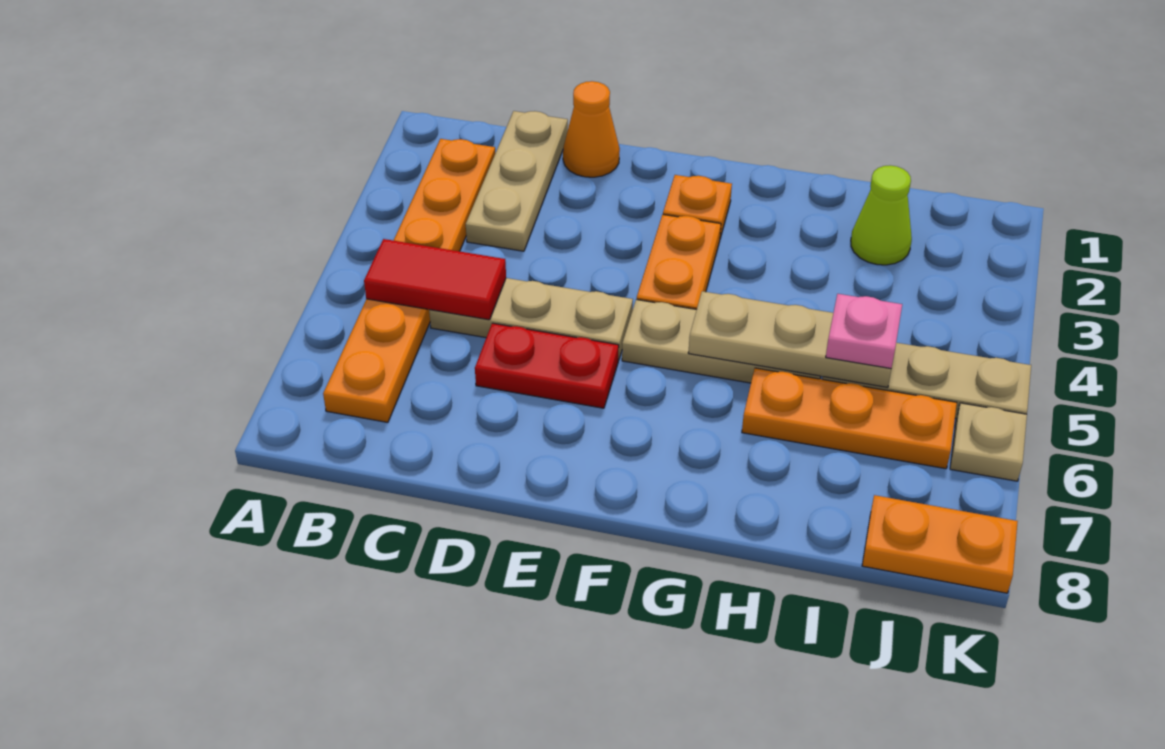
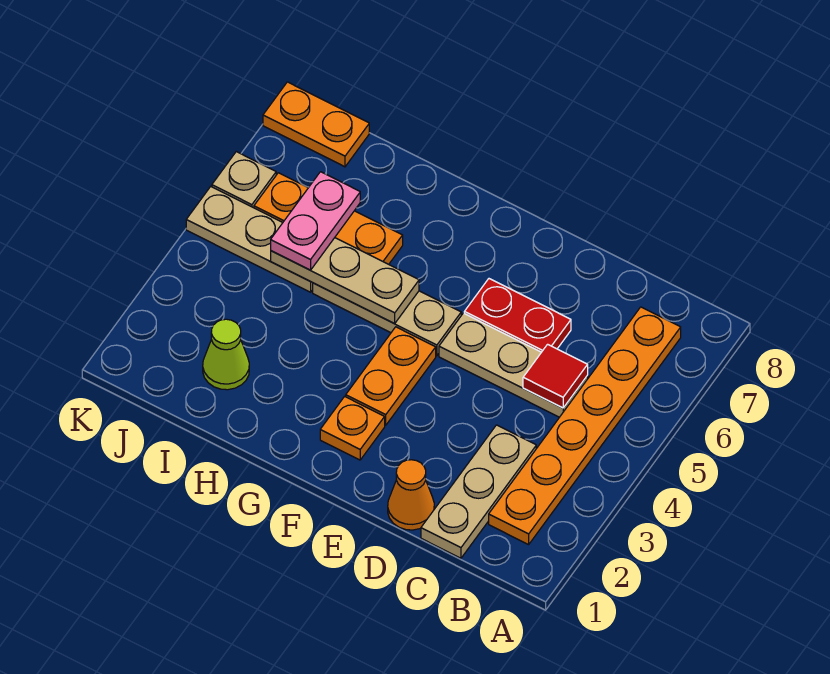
red tile B5:C5 level 2 -> red tile C5 level 2
pink plate I5 level 3 -> pink plate I5:I6 level 3

